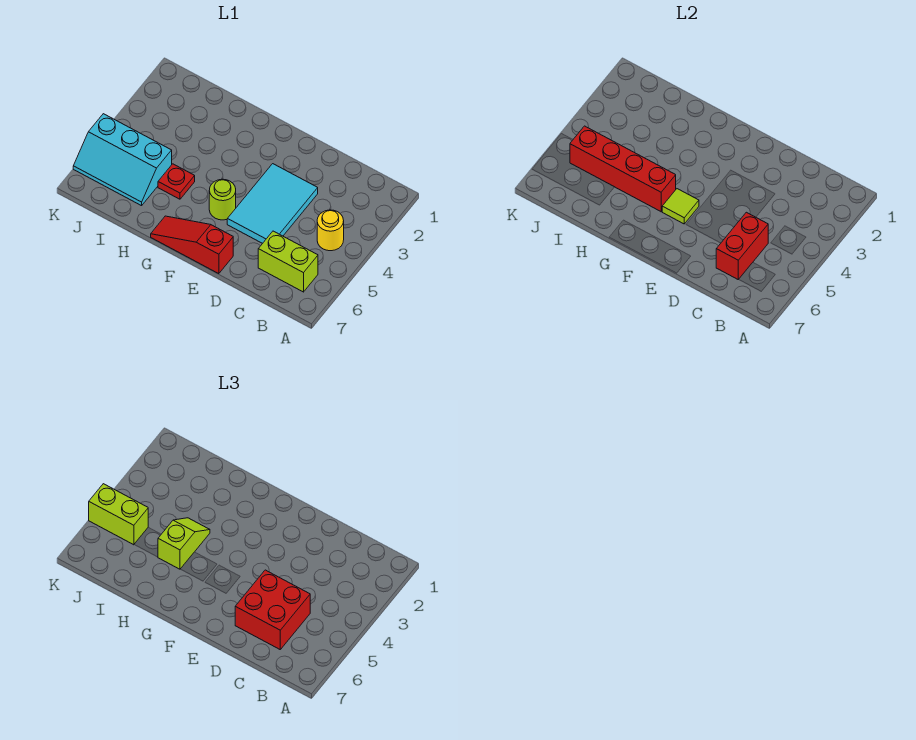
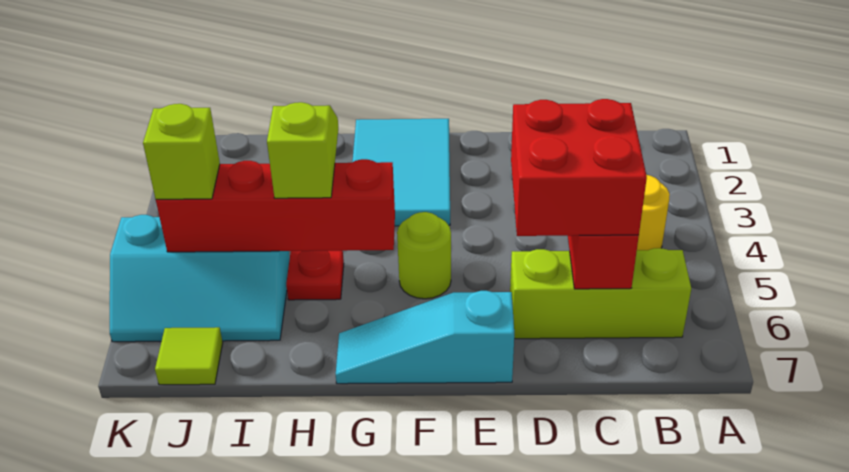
lime brick B6:C6 level 1 -> lime brick B6:D6 level 1
cyan tile D3:E5 level 1 -> cyan tile F1:G3 level 1
red slope E7:G7 level 1 top E -> cyan slope E7:G7 level 1 top E
lime tile F5 level 2 -> lime tile J7 level 1
lime brick J5:K5 level 3 -> lime brick J5 level 3

